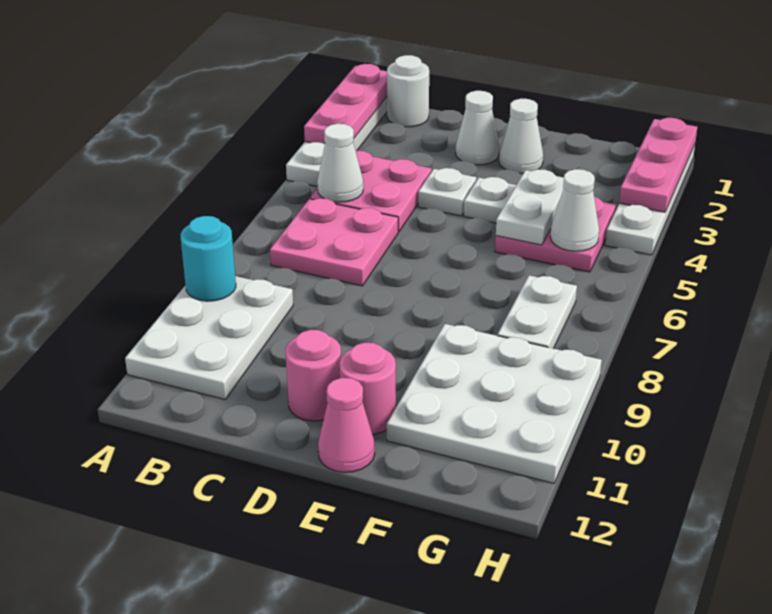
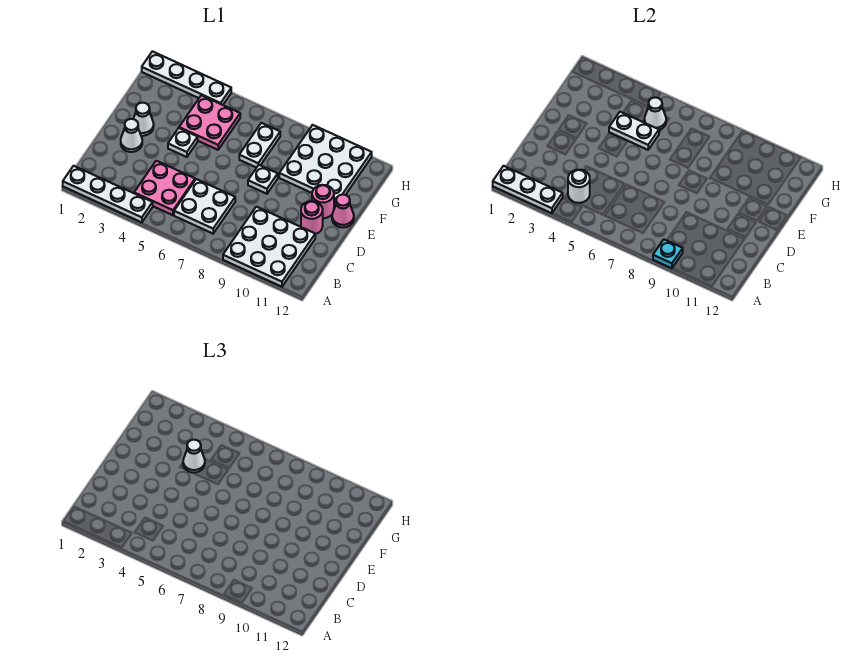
pink plate A1:A3 level 2 -> white plate A1:A3 level 2
white plate A9:B11 level 1 -> white plate A9:C11 level 1
cyan round brick A9 level 2 -> cyan plate A9 level 2
white round brick B1 level 1 -> white round brick B4 level 2
white cone B5 level 2 -> white cone F4 level 3
pink plate B6:C7 level 1 -> white plate B6:C7 level 1
white plate D4 level 1 -> white plate E8 level 1
white plate G7:G8 level 1 -> white plate F7:G7 level 1
pink plate H1:H3 level 2 -> none

